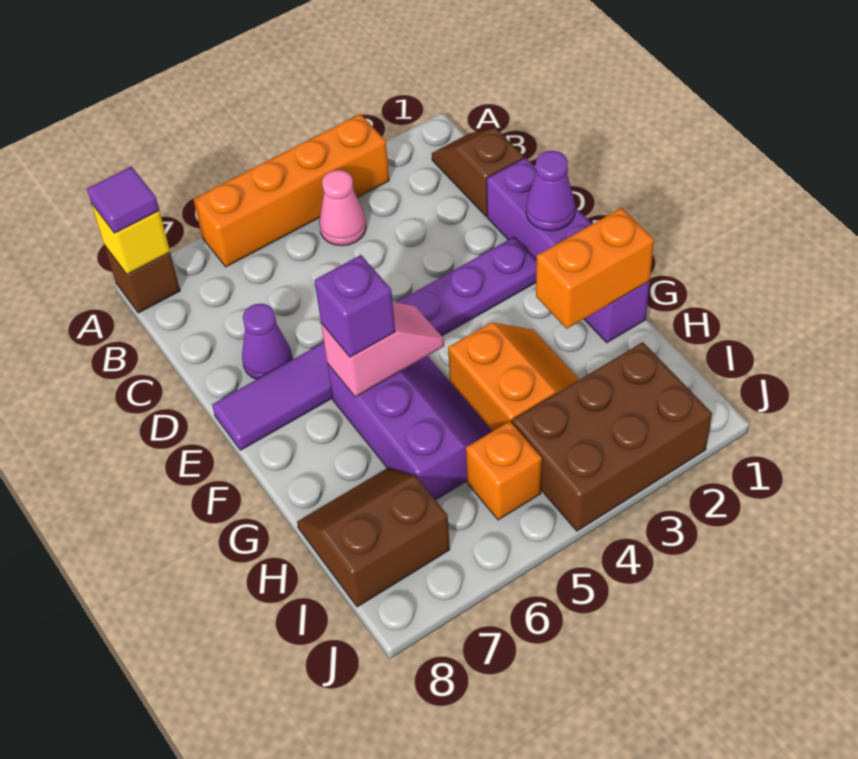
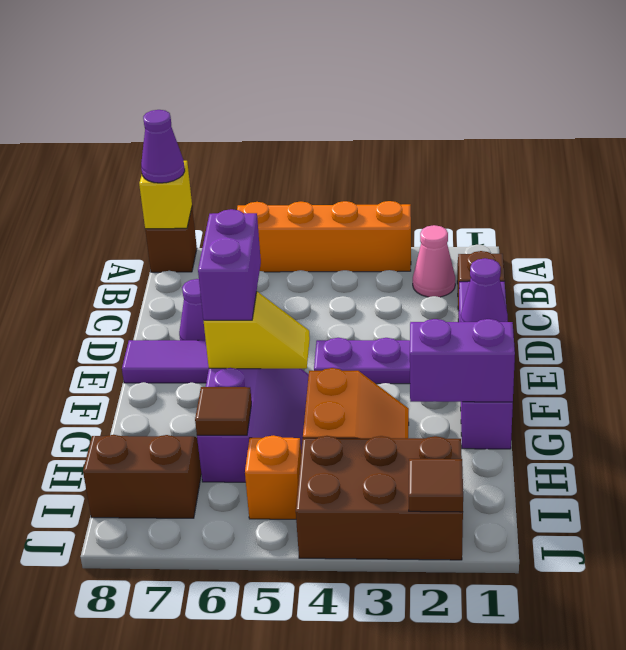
purple tile A8 level 3 -> purple cone A8 level 3
pink cone B4 level 1 -> pink cone B2 level 1
pink slope F5:F6 level 2 top 6 -> yellow slope F5:F6 level 2 top 6
purple brick F6 level 3 -> purple brick E6:F6 level 3
orange brick G1:G2 level 2 -> purple brick G1:G2 level 2
none -> brown tile H6 level 2
none -> brown tile J2 level 2

